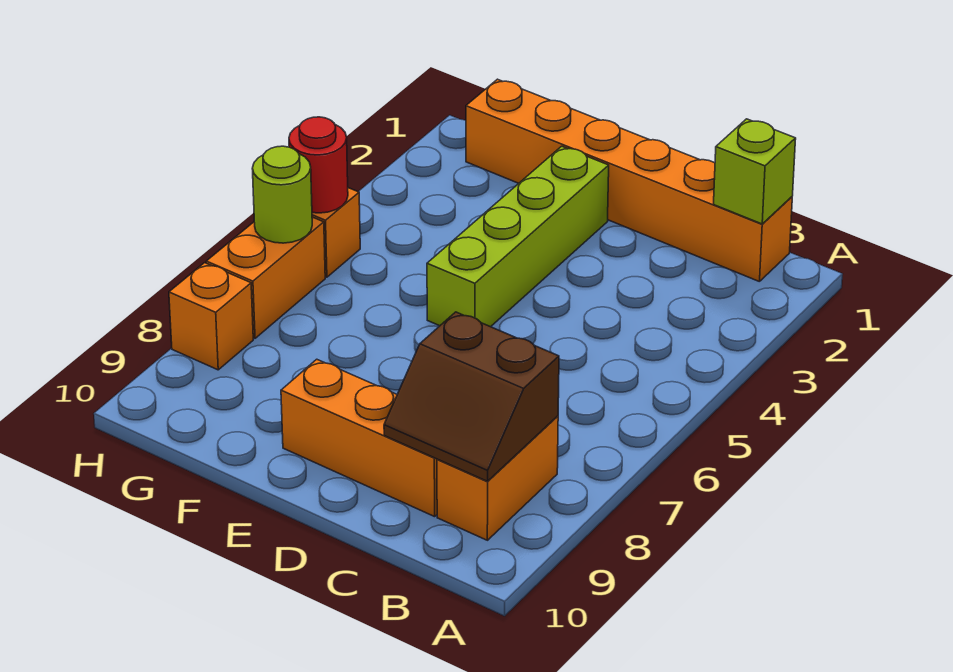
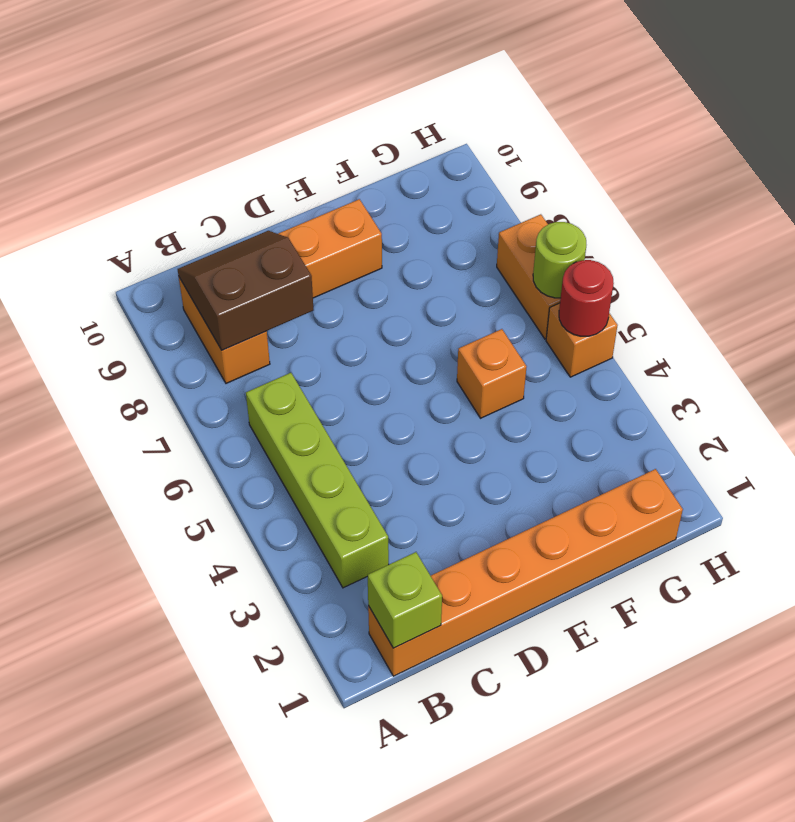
lime brick E2:E5 level 1 -> lime brick B3:B6 level 1
orange brick H8 level 1 -> orange brick F5 level 1

